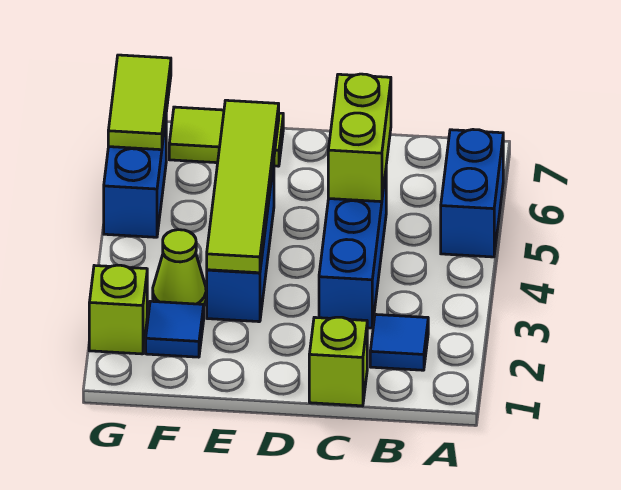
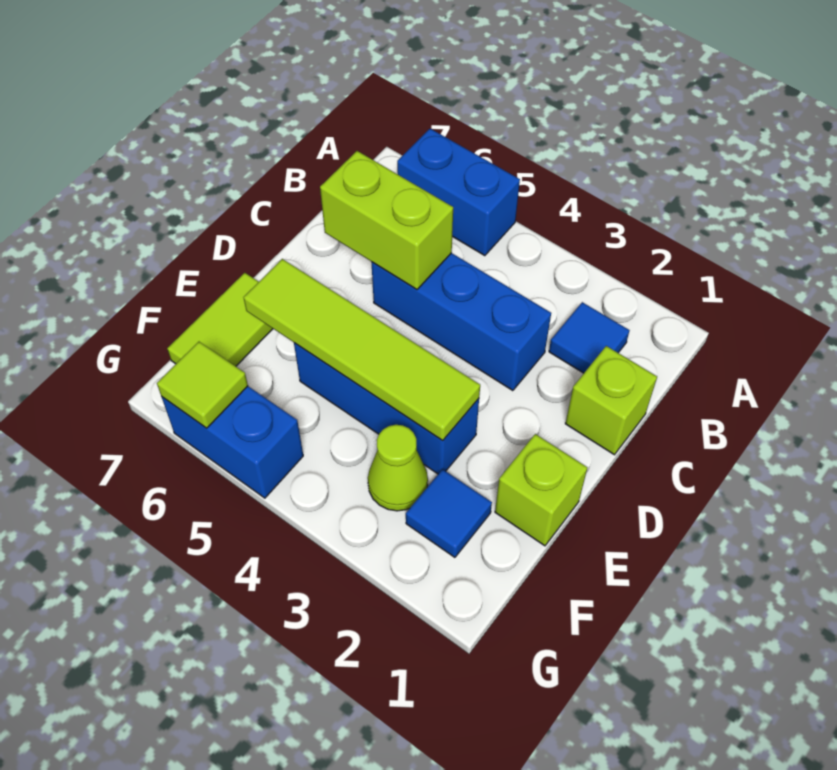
lime brick G2 level 1 -> lime brick E1 level 1
lime tile G6:G7 level 2 -> lime tile G6 level 2

